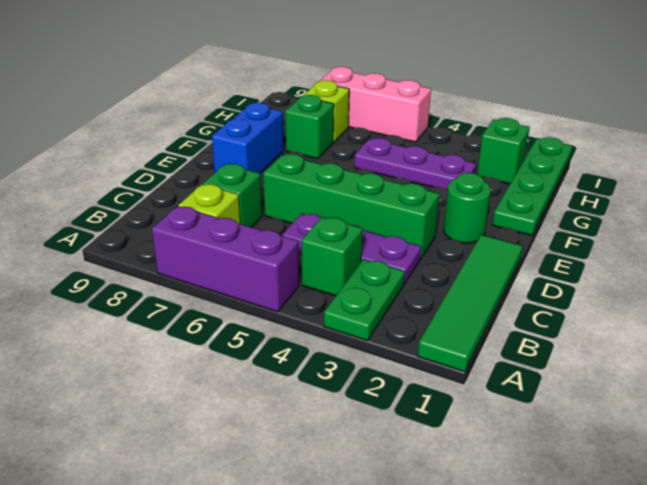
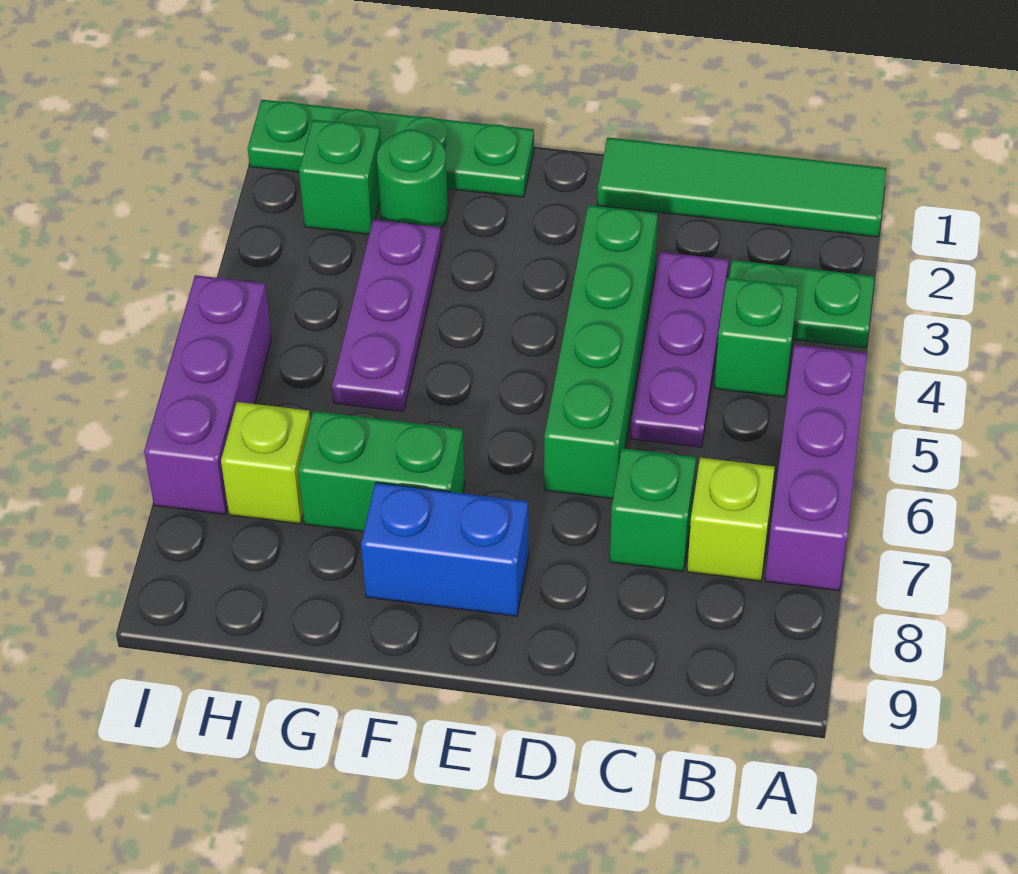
green round brick E2 level 1 -> green round brick G2 level 1
green brick G7 level 1 -> green brick F7:G7 level 1
pink brick I5:I7 level 1 -> purple brick I5:I7 level 1

